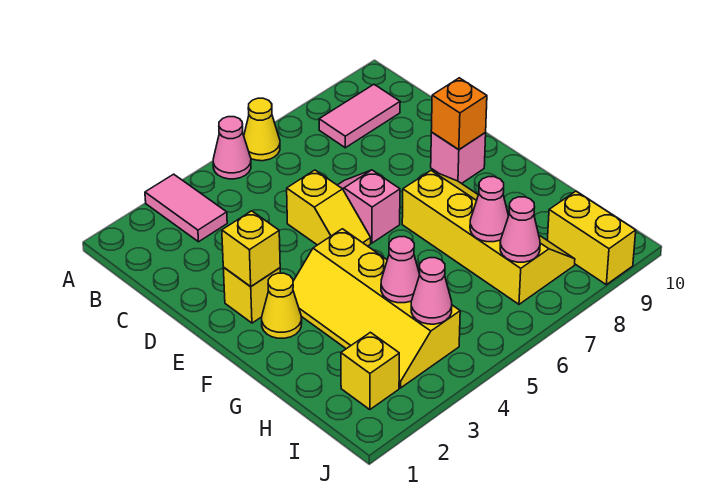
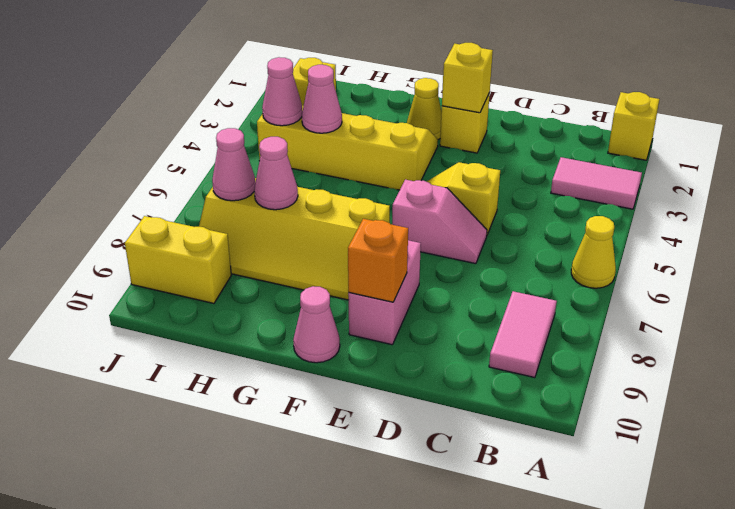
none -> yellow brick A1 level 1
pink cone A5 level 1 -> pink cone F10 level 1
pink brick E9 level 1 -> pink brick E8:E9 level 1

